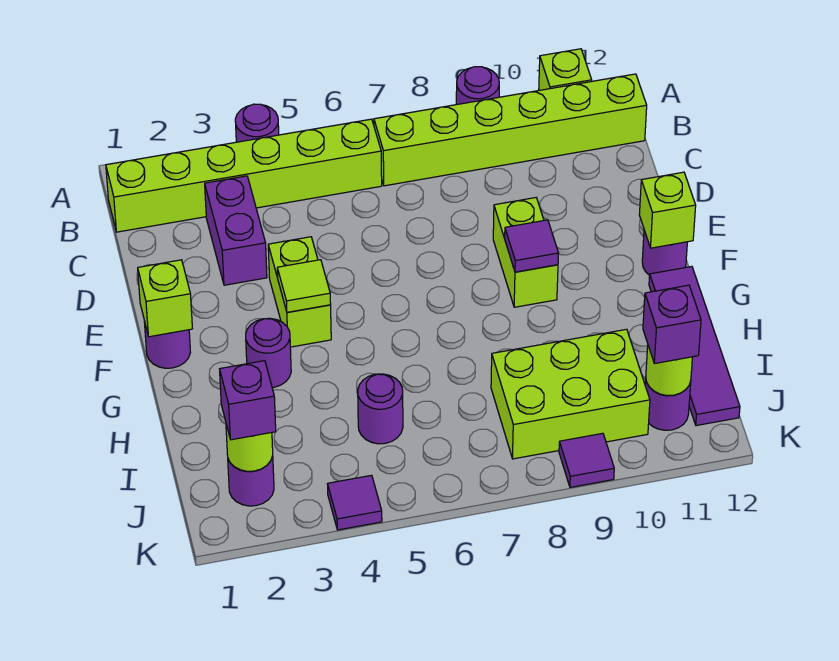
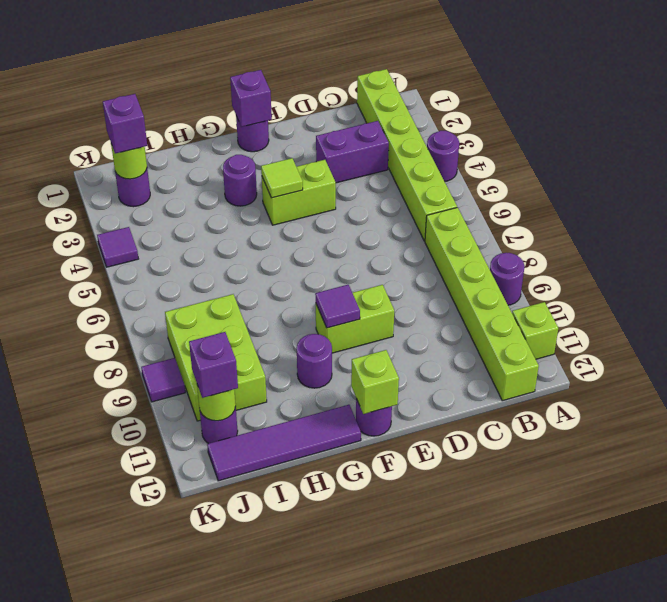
lime brick F1 level 2 -> purple brick F1 level 2
purple round brick I5 level 1 -> purple round brick G10 level 1

